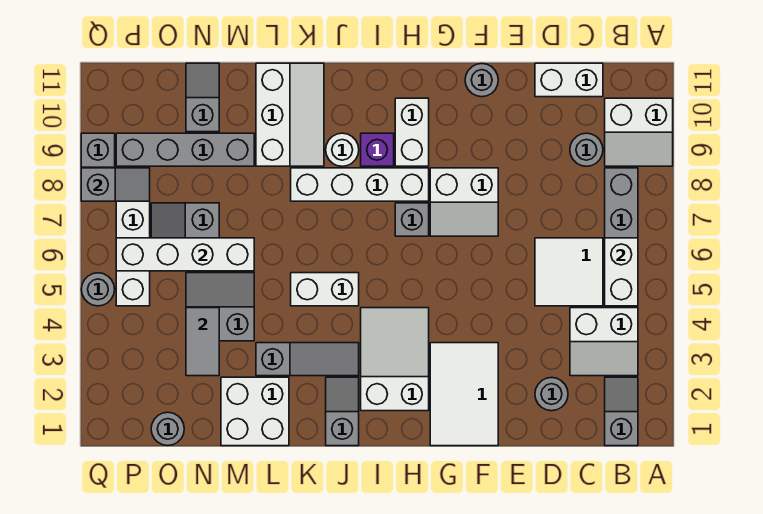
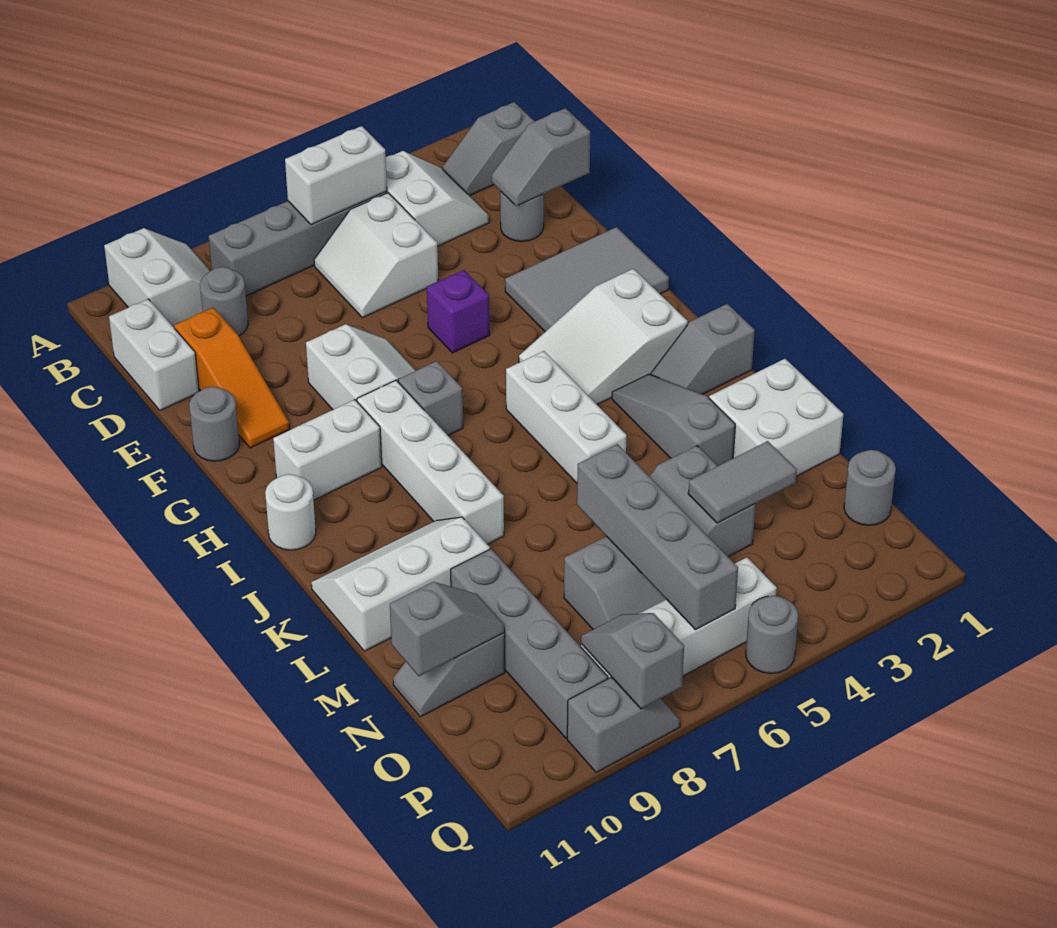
white tile C5:D6 level 1 -> white slope C5:D6 level 1 top 5
none -> grey slope D1:D2 level 2 top 1
none -> orange slope D10:F10 level 1 top D
white tile F1:G3 level 1 -> grey tile F1:G3 level 1
purple brick I9 level 1 -> purple brick F5 level 1
white brick J5:K5 level 1 -> white brick I5:K5 level 1
white round brick J9 level 1 -> white round brick I11 level 1
white brick M6:P6 level 2 -> grey brick M6:P6 level 2
none -> grey slope N10:N11 level 2 top 11

